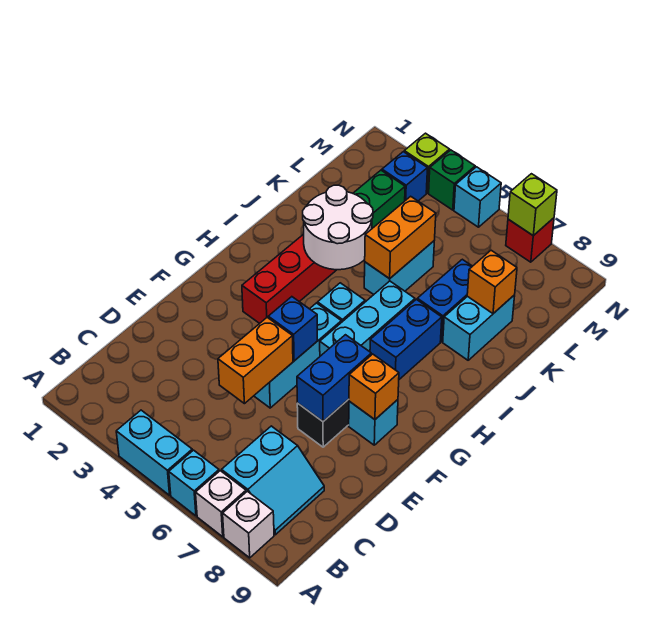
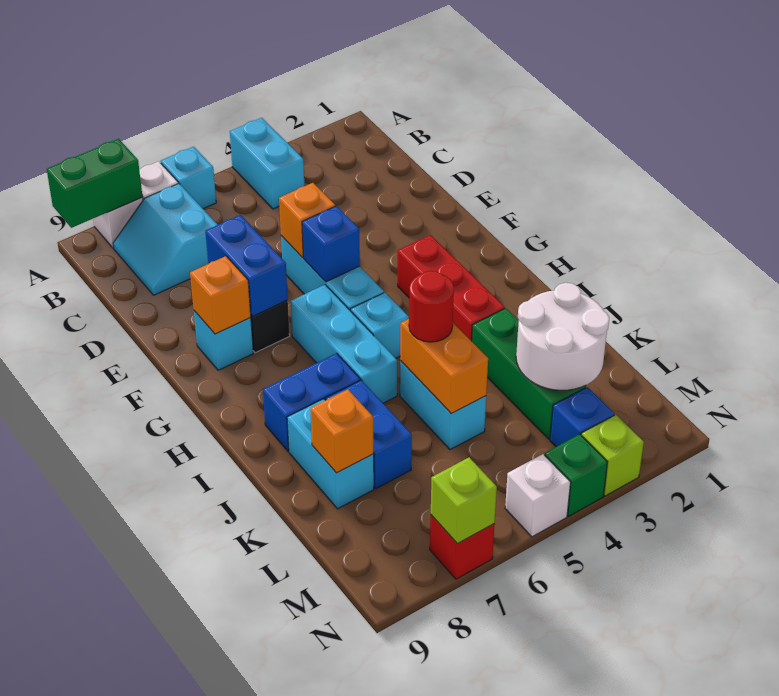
cyan brick A4:A5 level 1 -> cyan brick A4:B4 level 1
none -> green brick A8:A9 level 2
orange brick D5:E5 level 2 -> orange brick E5 level 2
blue brick H7:I7 level 1 -> blue brick I7:I8 level 1
white round brick I3:J4 level 2 -> white round brick K2:L3 level 2
none -> red round brick J5 level 3
cyan brick N5 level 1 -> white brick N5 level 1

